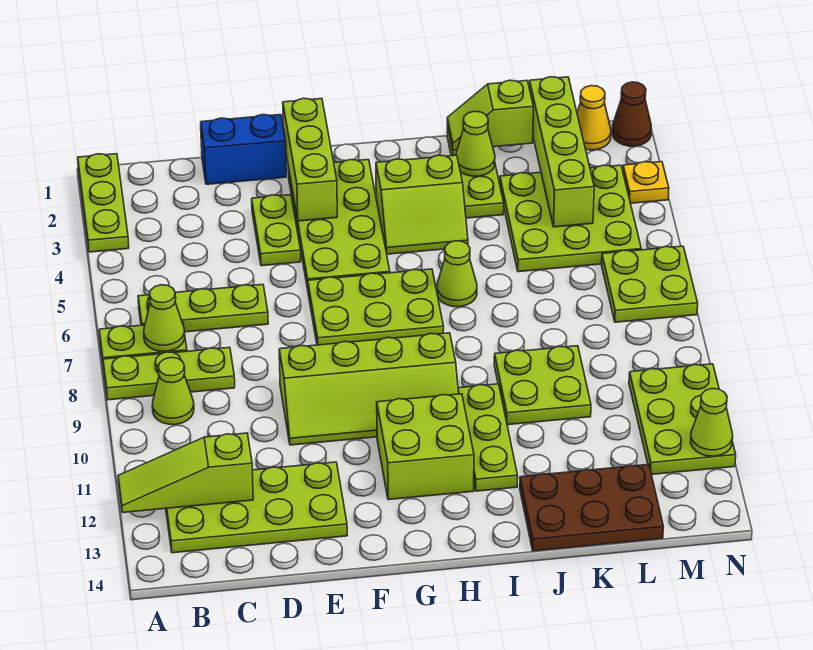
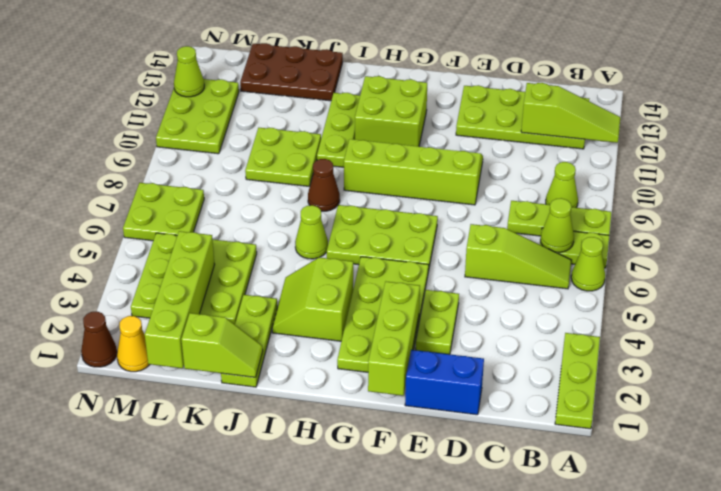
lime plate B6:D6 level 1 -> lime slope B6:D6 level 1 top D
lime slope H3:I4 level 1 top 3 -> lime slope H3:I4 level 1 top H
none -> brown cone I8 level 1
lime cone J2 level 2 -> lime cone A6 level 1
yellow plate N3 level 1 -> none

